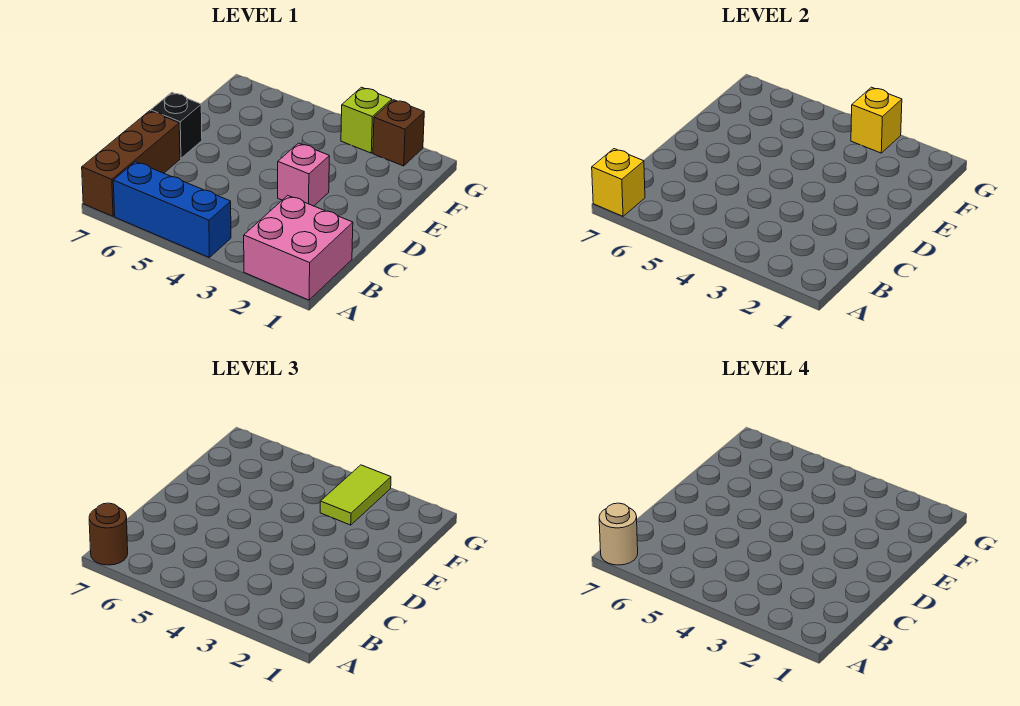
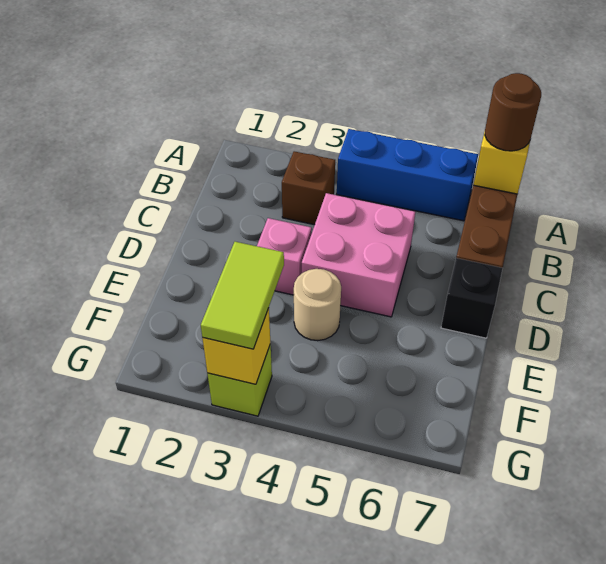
pink brick A1:B2 level 1 -> pink brick C4:D5 level 1
tan round brick A7 level 4 -> tan round brick E4 level 1
brown brick G2 level 1 -> brown brick B3 level 1

